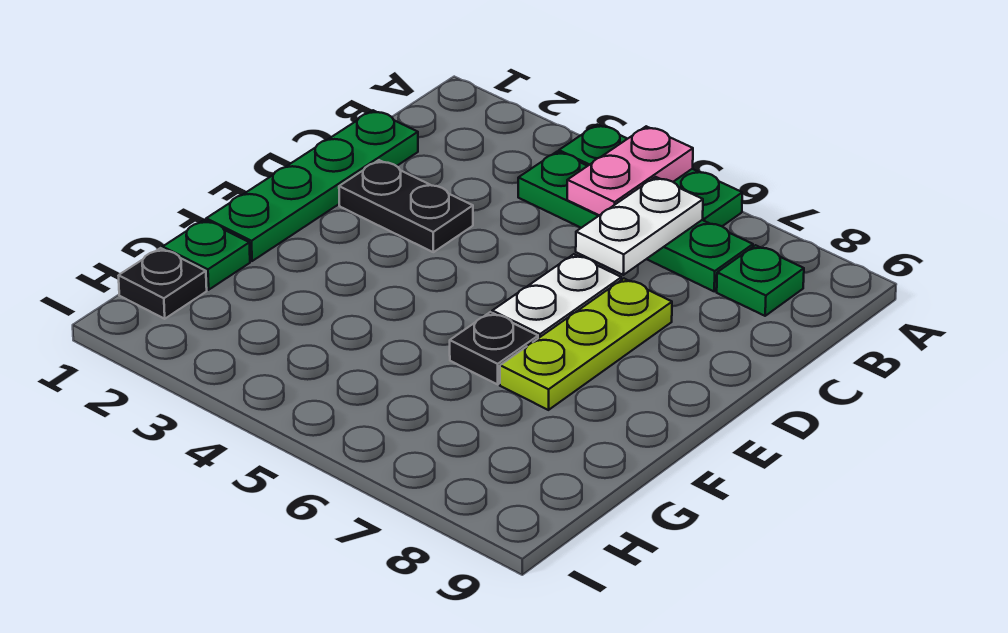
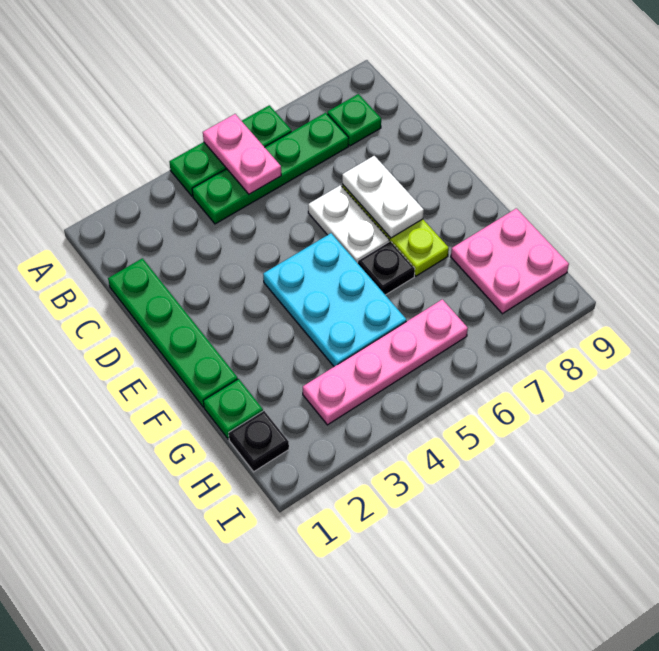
white plate B6:C6 level 2 -> white plate D7:E7 level 2
black plate D2:D3 level 1 -> none
none -> cyan plate E4:G5 level 1
none -> pink plate G8:H9 level 1
none -> pink plate H3:H6 level 1

